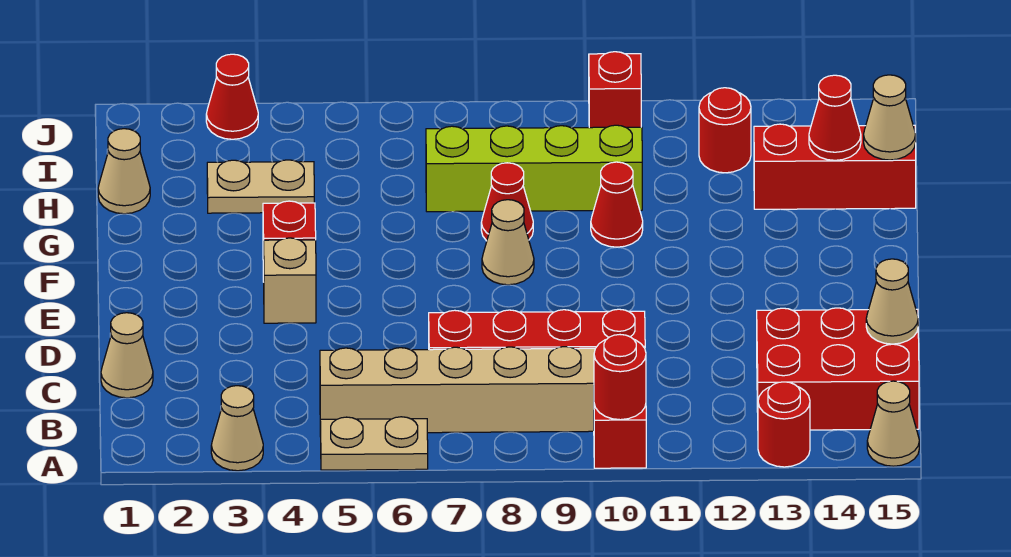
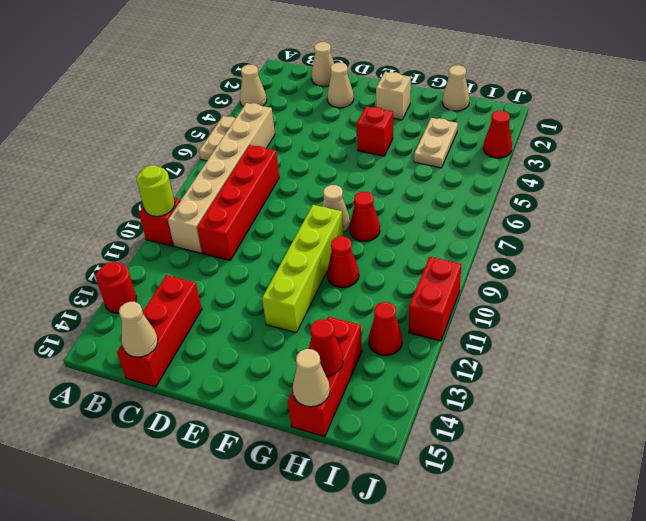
red round brick A10 level 2 -> lime round brick A10 level 2
tan cone A15 level 1 -> tan cone D2 level 1
red brick B13:C15 level 1 -> red brick C13:C15 level 1
tan brick E4 level 1 -> tan brick F2 level 1
lime brick H7:H10 level 1 -> lime brick F9:F12 level 1
red round brick I12 level 1 -> red cone I12 level 1
red brick J10 level 1 -> red brick J10:J11 level 1

